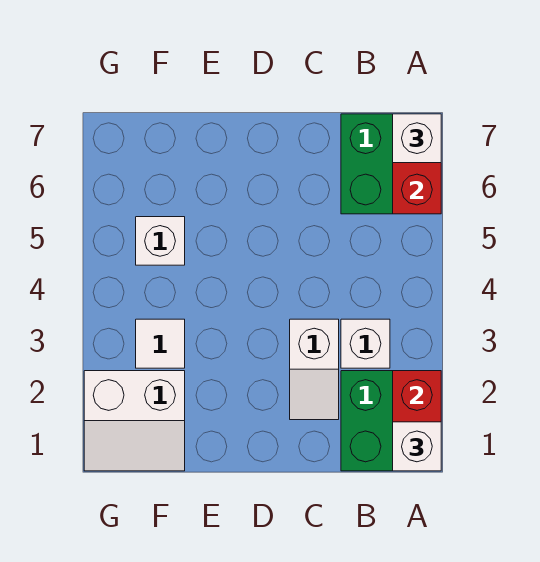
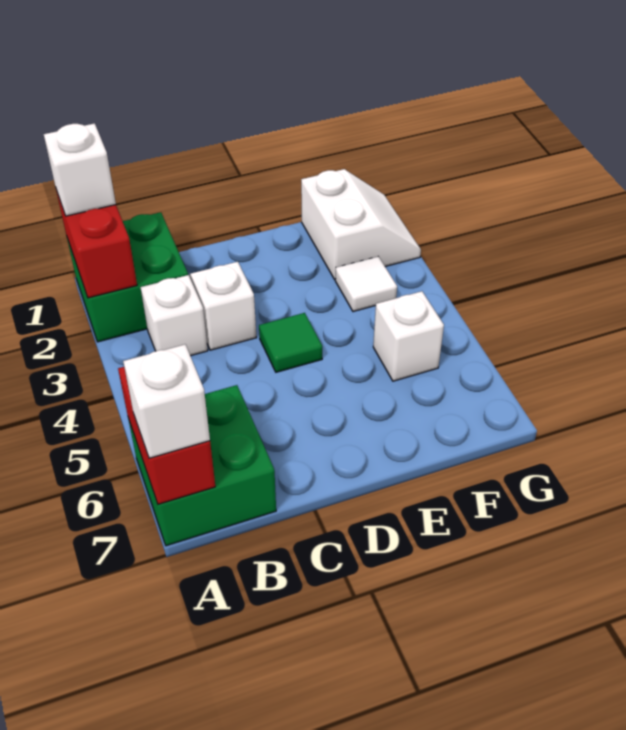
none -> green tile D4 level 1
white slope F1:G2 level 1 top 2 -> white slope F1:G2 level 1 top F

